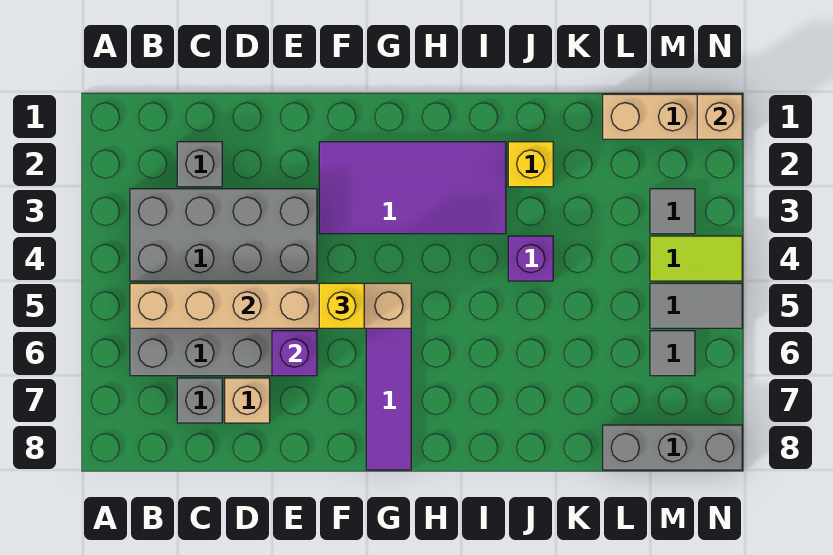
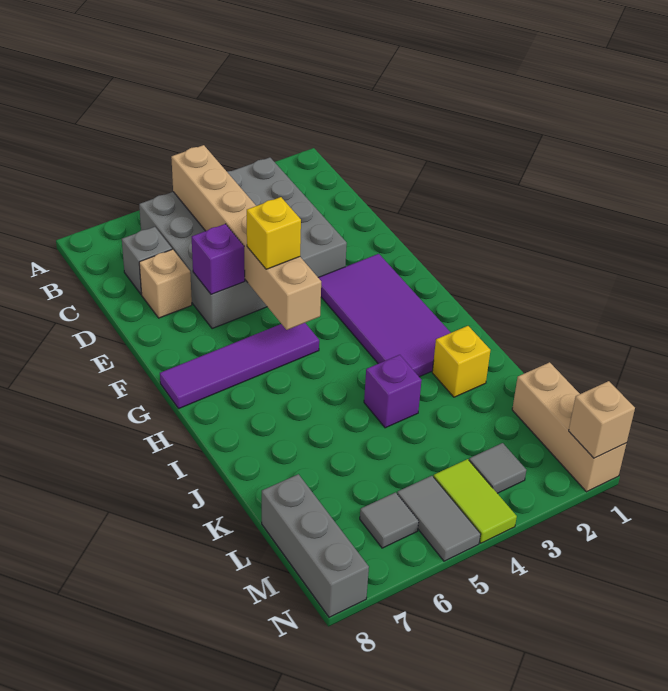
grey brick C2 level 1 -> none

